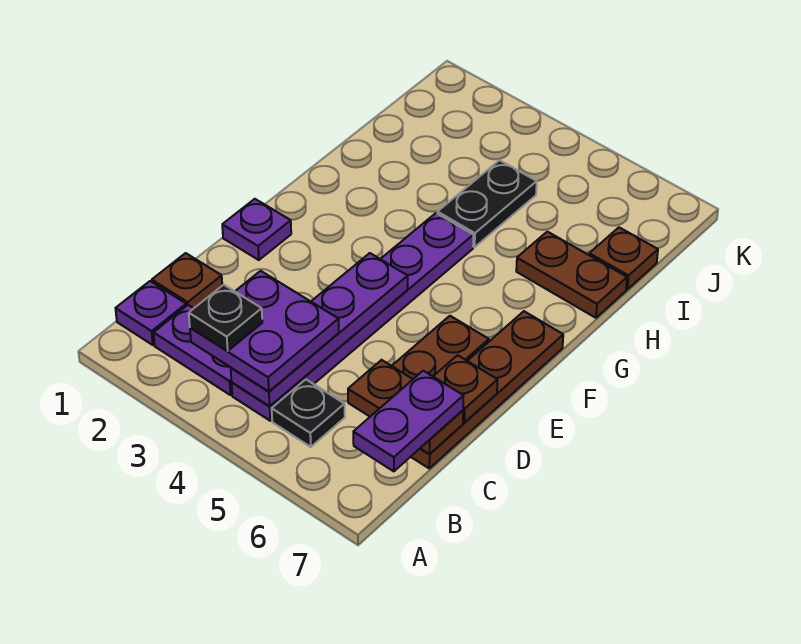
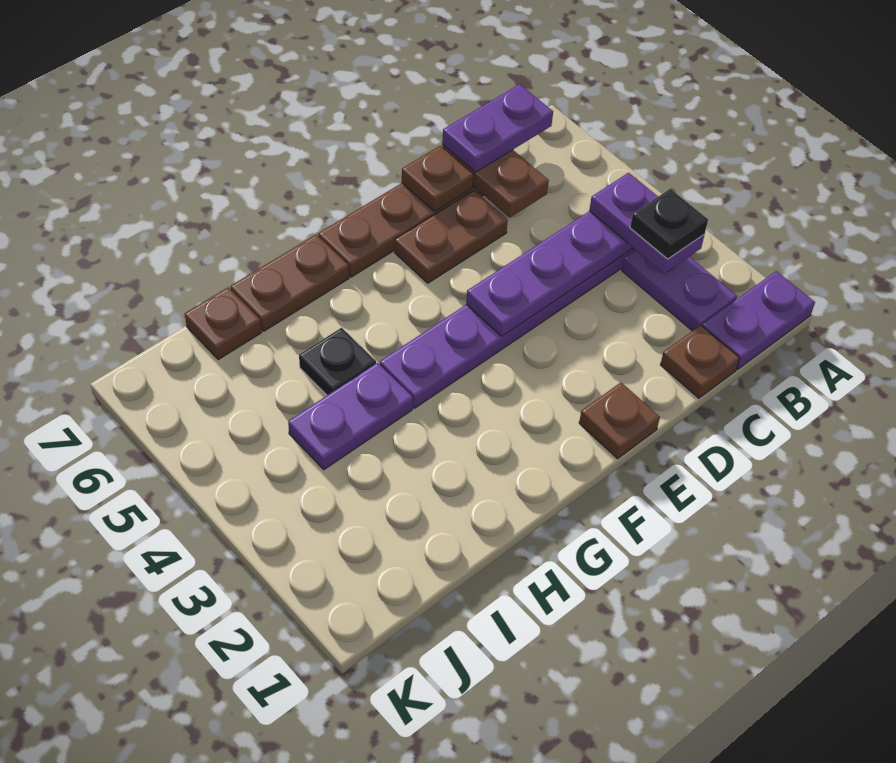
purple plate B1 level 1 -> purple plate A1:B1 level 1
purple plate B3:C4 level 3 -> purple plate B3:B4 level 3
black plate B5 level 1 -> black plate H5 level 1
purple plate E1 level 1 -> brown plate E1 level 1
black plate H4:I4 level 1 -> purple plate H4:I4 level 1
brown plate H6:H7 level 1 -> brown plate G7:H7 level 1

